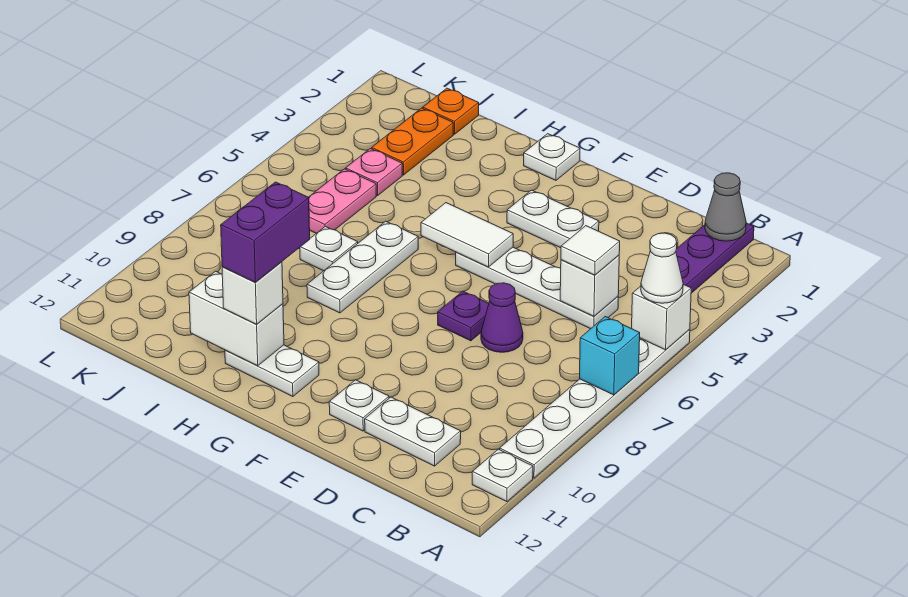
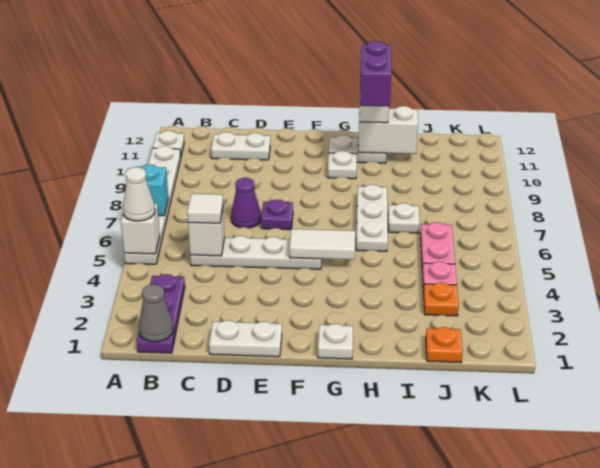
white plate E3:F3 level 1 -> white plate D1:E1 level 1
white plate E11 level 1 -> white plate G10 level 1
orange plate J2:J3 level 1 -> orange plate J3 level 1

